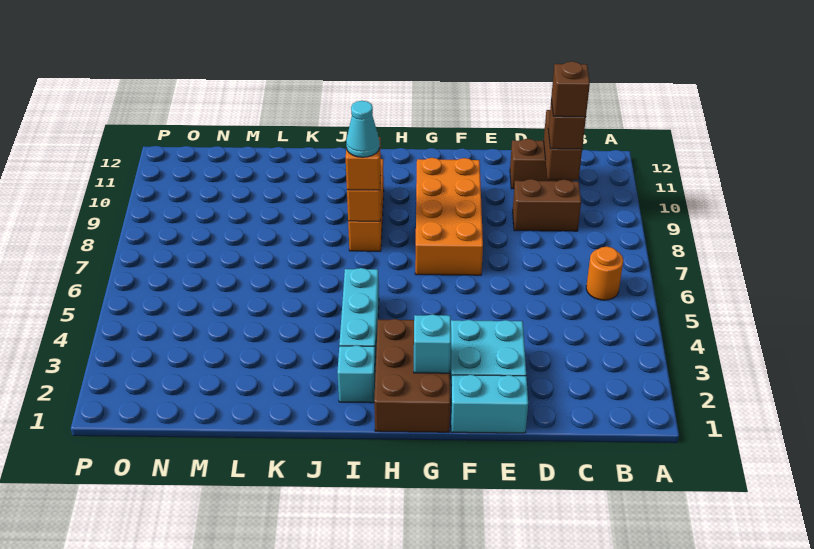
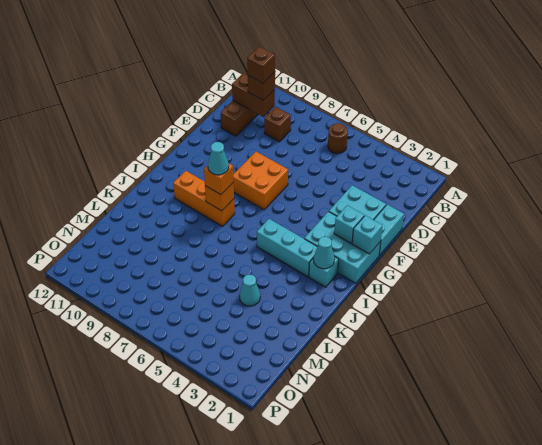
orange round brick B6 level 1 -> brown round brick B6 level 1
brown brick C9:D9 level 1 -> brown brick C9 level 1
orange brick F7:G10 level 1 -> orange brick F7:G8 level 1
brown brick G1:H3 level 1 -> cyan brick G1:H3 level 1
none -> cyan brick G1 level 2
none -> cyan cone I2 level 2
none -> cyan cone L4 level 1

